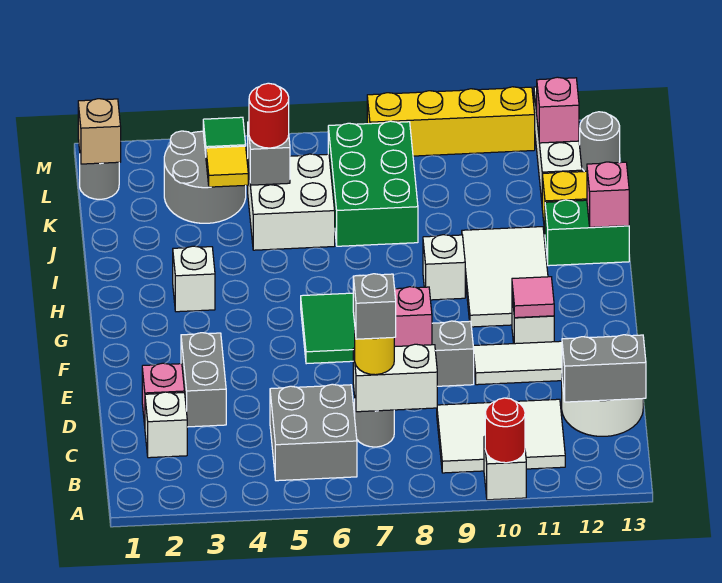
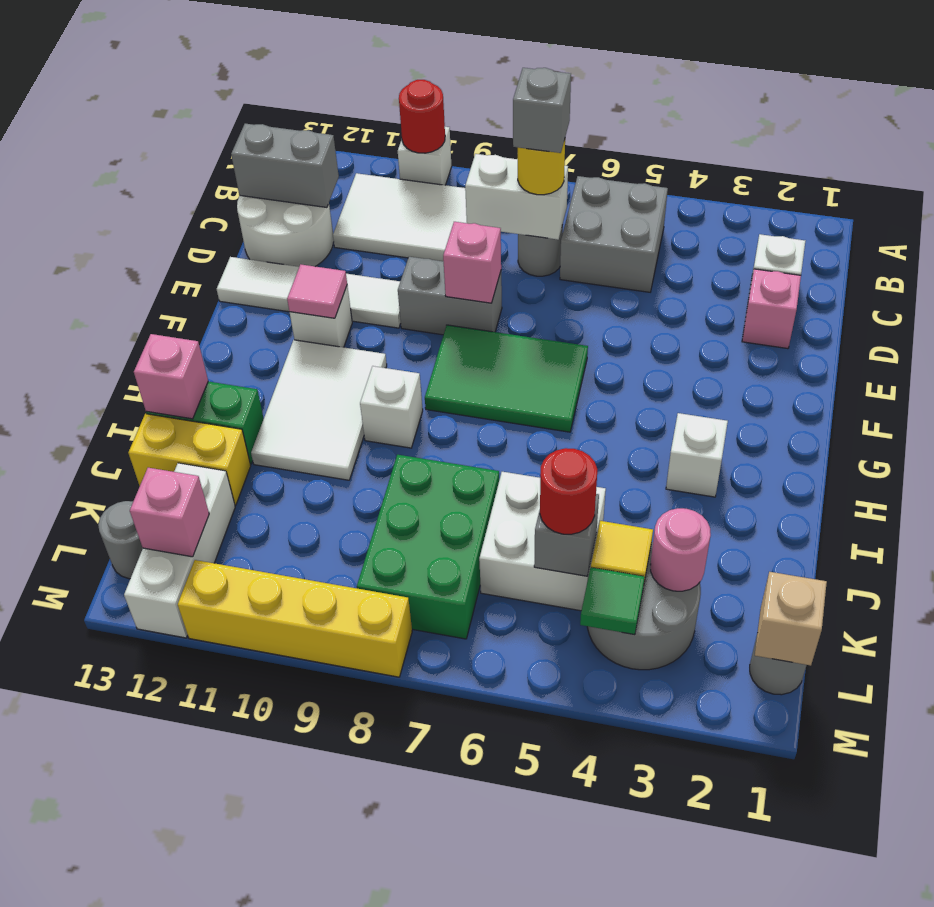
grey brick D3:E3 level 1 -> none
none -> pink round brick K3 level 2

